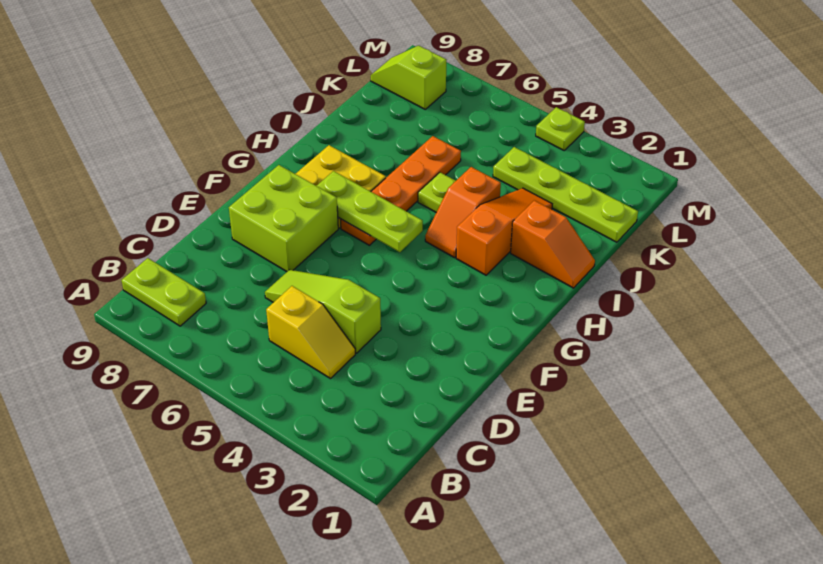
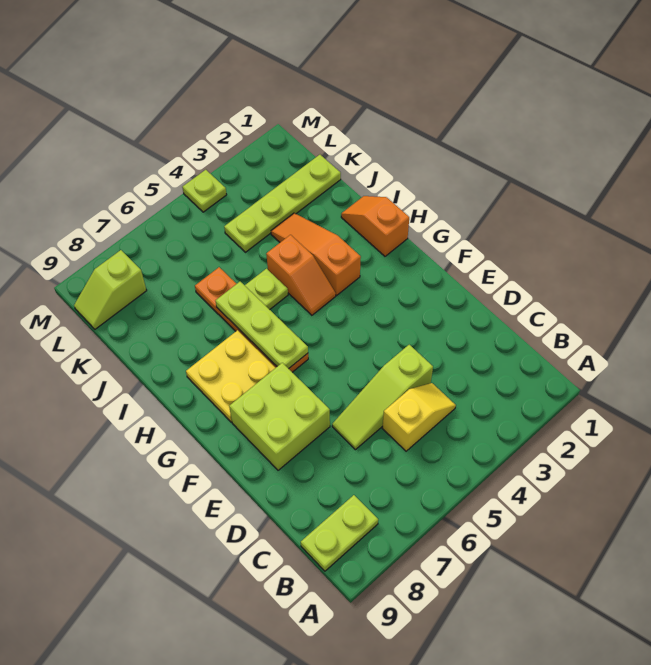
lime plate G5:G7 level 2 -> lime plate G6:I6 level 2
orange slope I1:I2 level 1 top 2 -> orange slope H1:I1 level 1 top H

